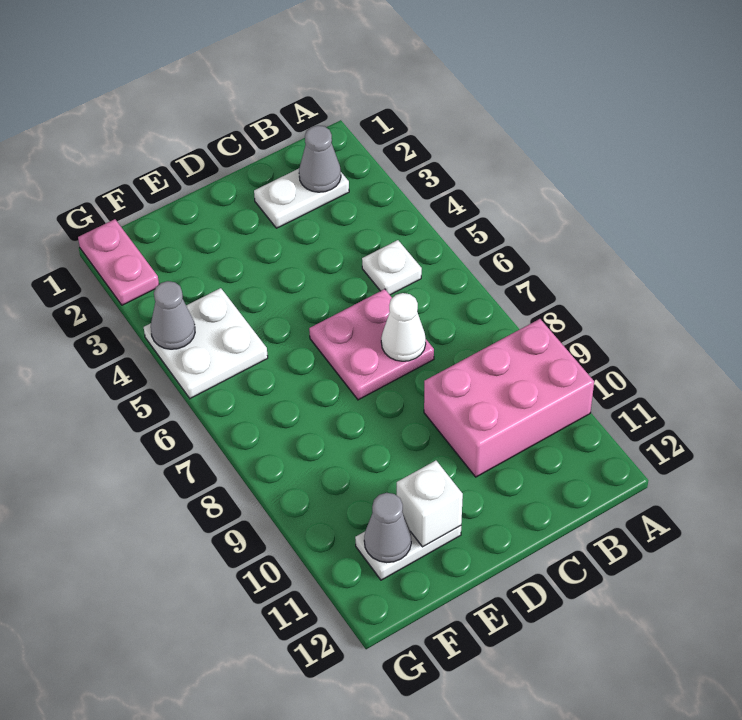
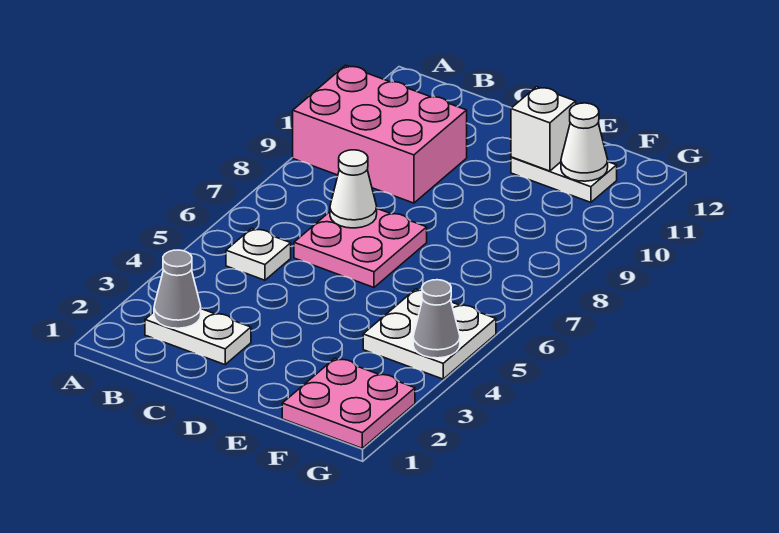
grey cone F11 level 2 -> white cone F11 level 2
pink plate G1:G2 level 1 -> pink plate F1:G2 level 1

